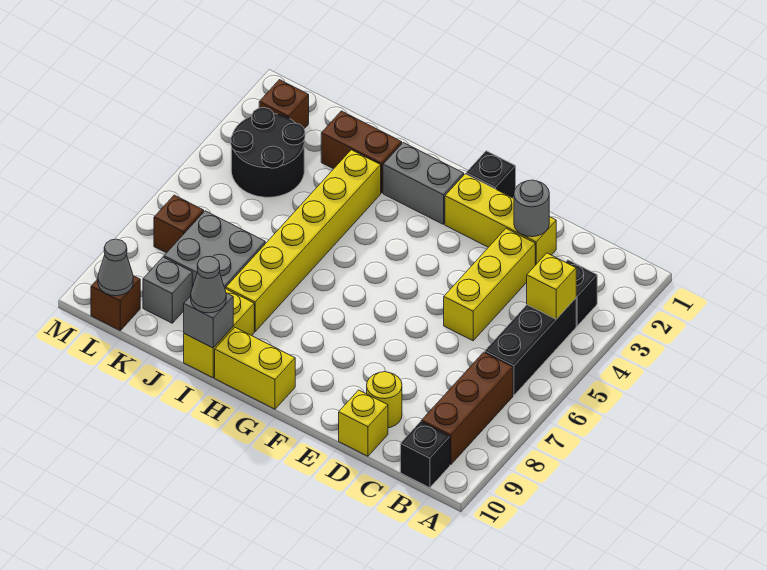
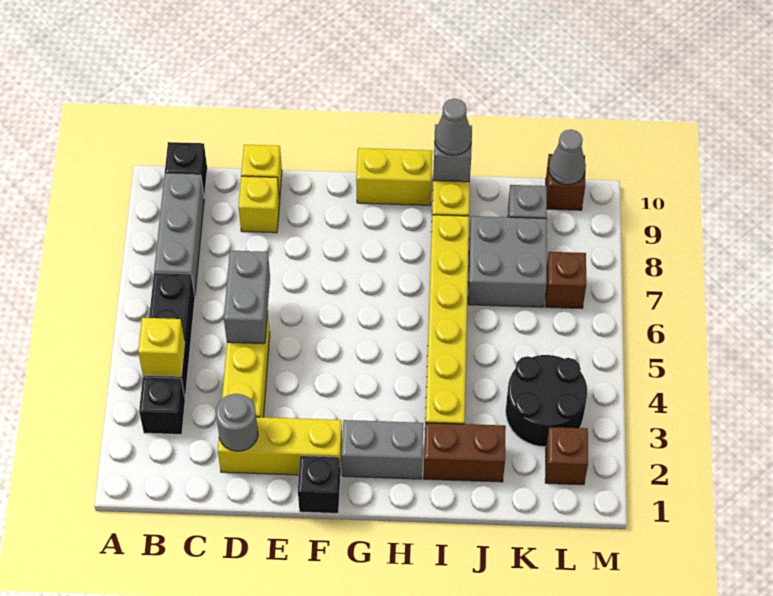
brown brick B7:B9 level 1 -> grey brick B7:B9 level 1
none -> grey brick D5:D6 level 2
yellow round brick D9 level 1 -> yellow brick D9 level 1

